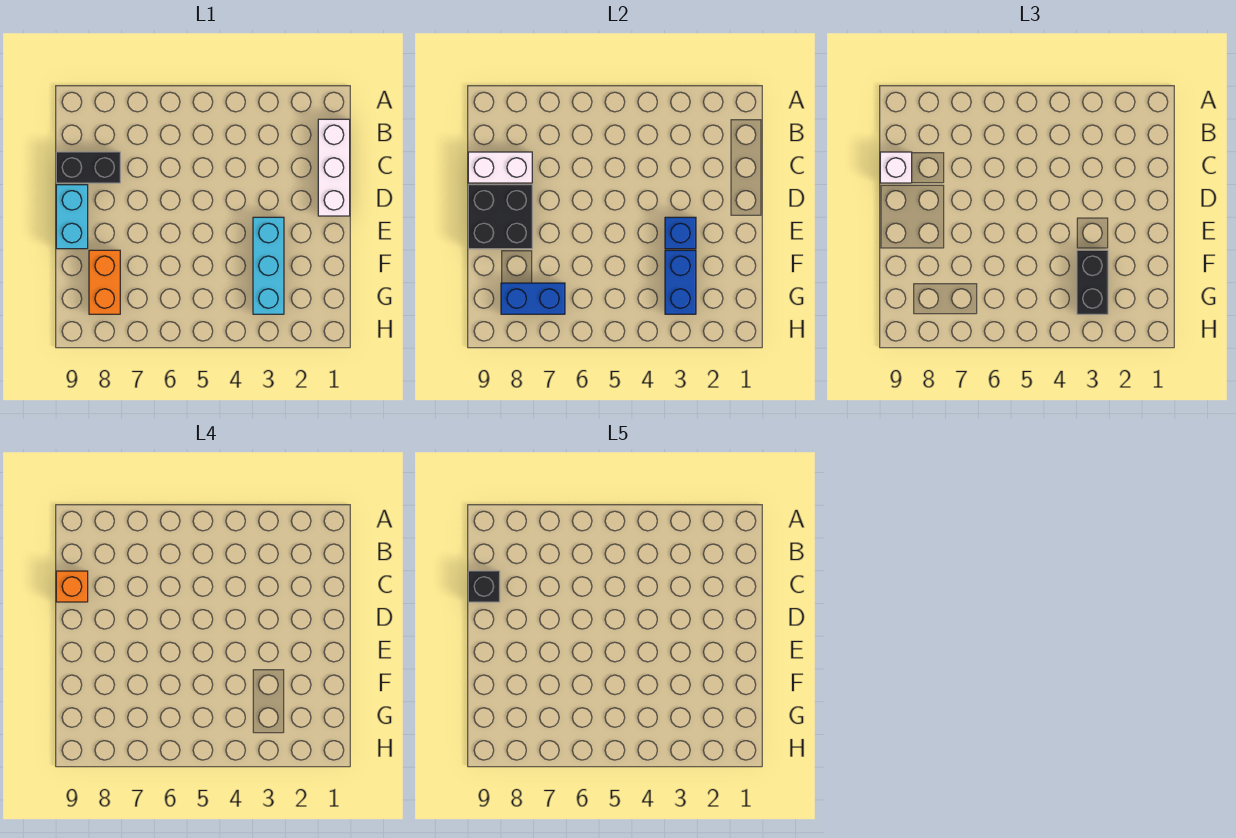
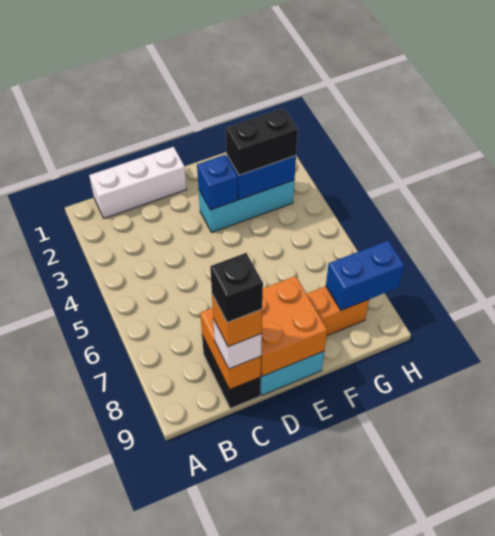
white brick C8:C9 level 2 -> orange brick C8:C9 level 2
black brick D8:E9 level 2 -> orange brick D8:E9 level 2
blue brick G7:G8 level 2 -> blue brick G8:H8 level 2

